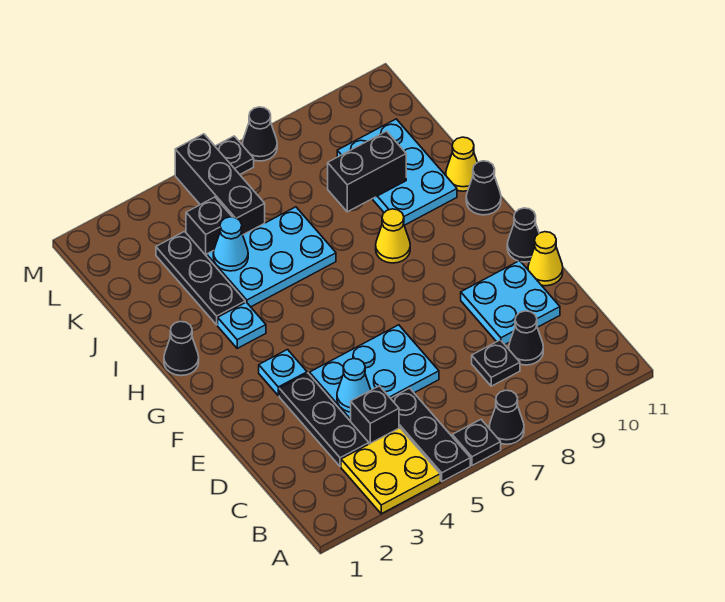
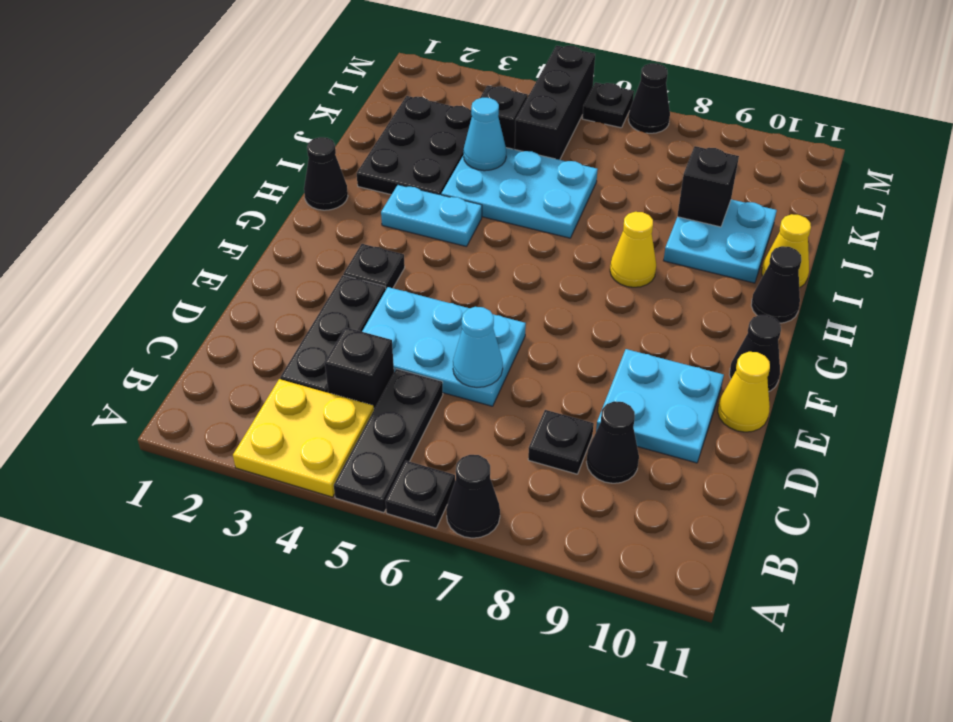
cyan cone D4 level 2 -> cyan cone D6 level 2
cyan plate F3 level 1 -> black plate F3 level 1
cyan plate H3 level 1 -> cyan plate H3:H4 level 1
black plate I3:K3 level 1 -> black plate I2:K3 level 1
cyan plate I9:K10 level 1 -> cyan plate I9:J10 level 1
black brick J8:J9 level 2 -> black brick J9 level 2

